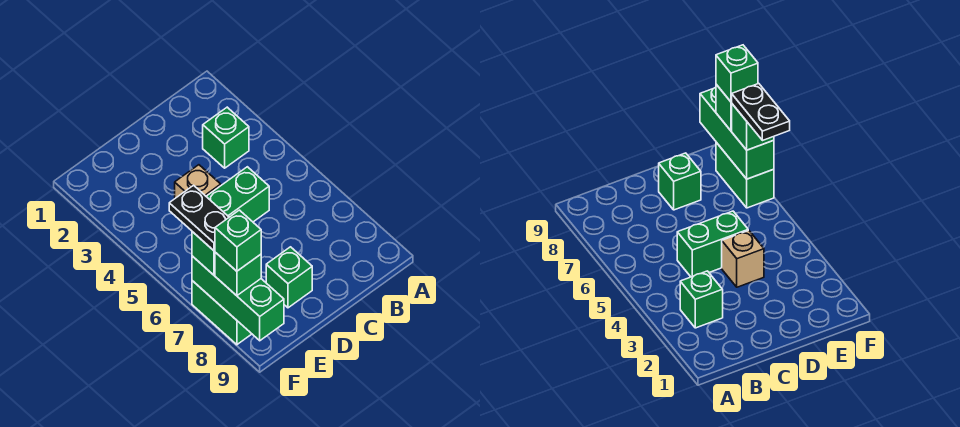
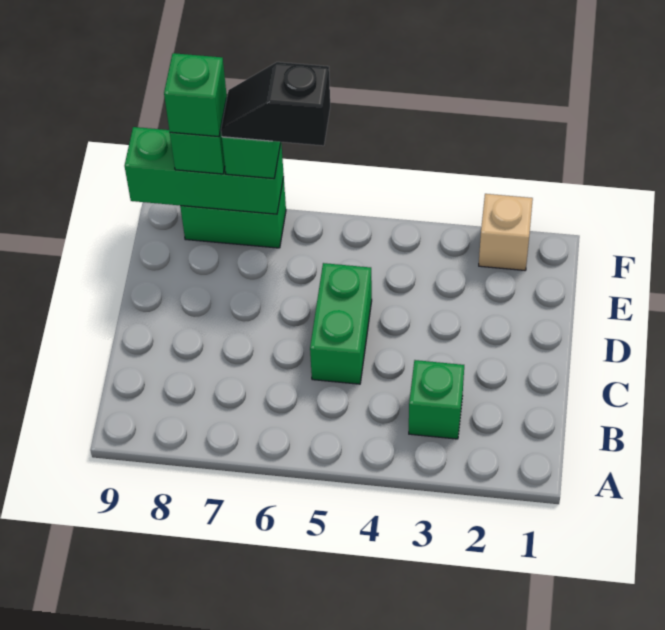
tan brick D4 level 1 -> tan brick F2 level 1
green brick D8 level 1 -> none
black plate F6:F7 level 4 -> black slope F6:F7 level 4 top 6

